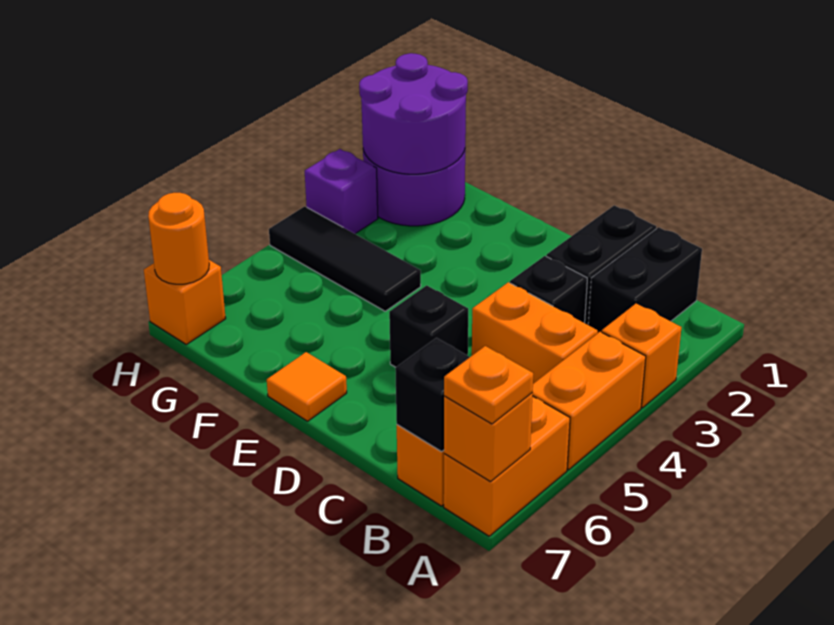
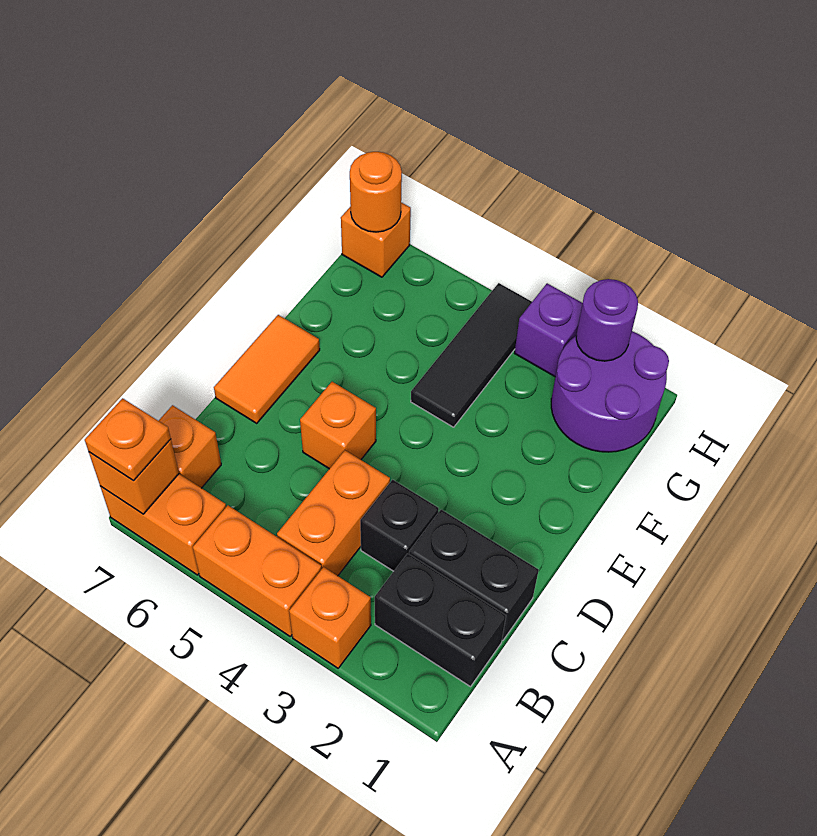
black brick B7 level 2 -> none
black brick D5 level 1 -> orange brick D5 level 1
orange tile E7 level 1 -> orange tile D7:E7 level 1
purple round brick G1:H2 level 2 -> purple round brick H2 level 2

